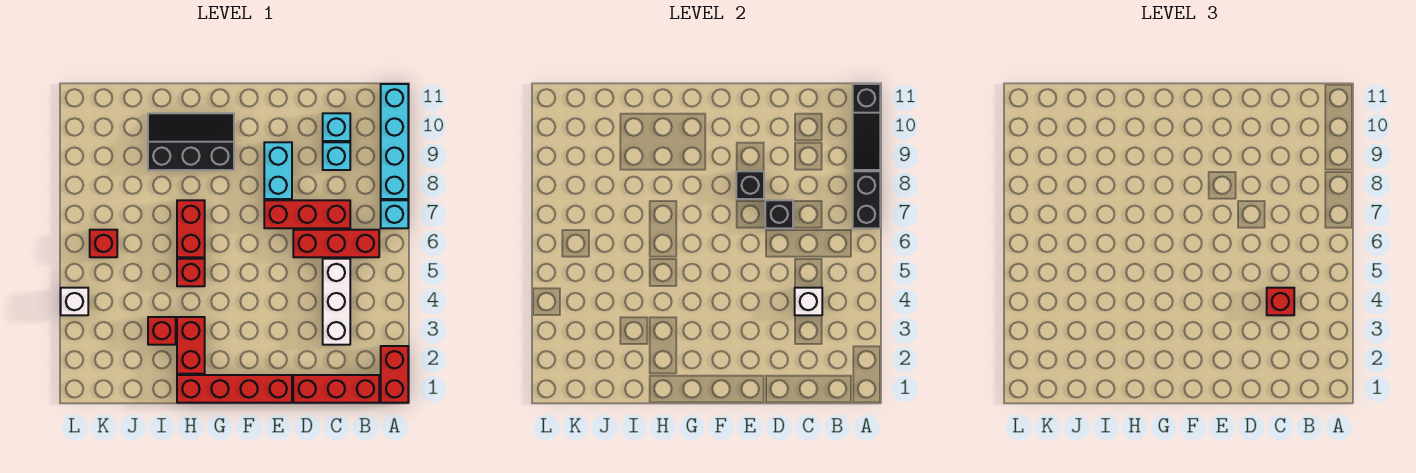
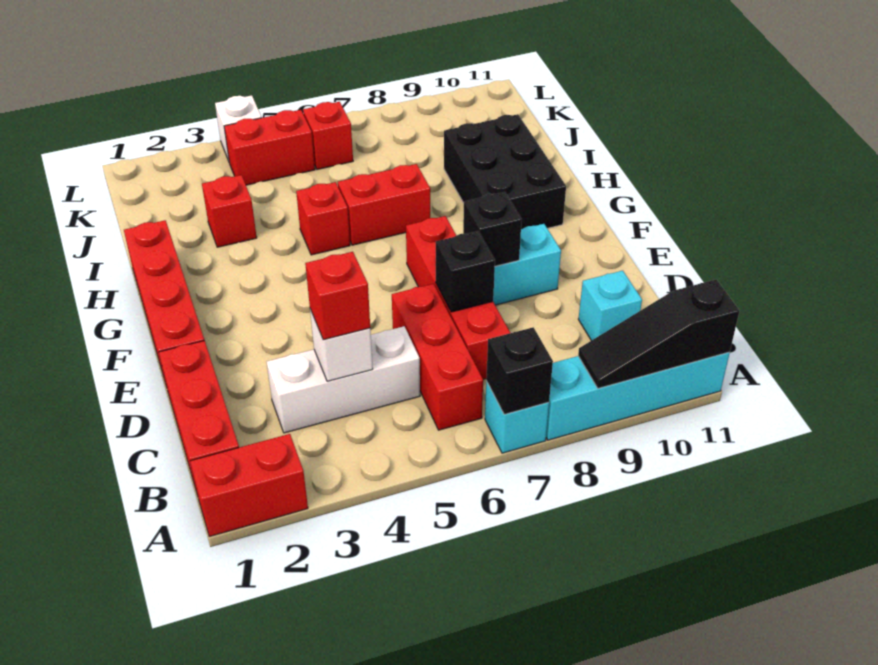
black brick A7:A8 level 2 -> black brick A7 level 2
red brick C7:E7 level 1 -> red brick C7:F7 level 1
cyan brick C9 level 1 -> none
black slope G9:I10 level 1 top 9 -> black brick G9:I10 level 1
red brick H2:H3 level 1 -> red brick K4:K5 level 1

